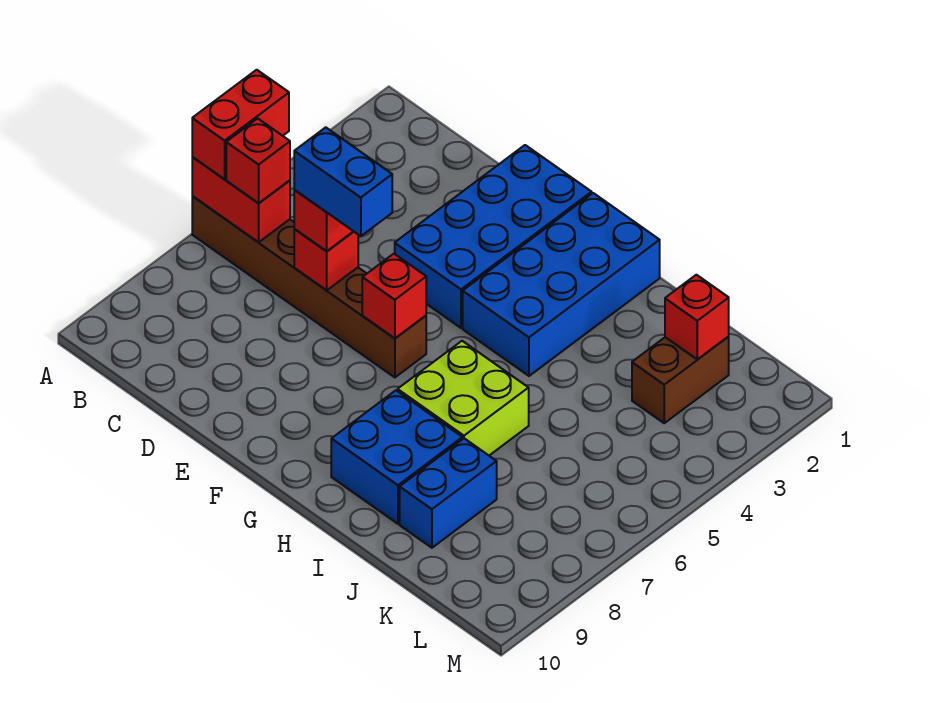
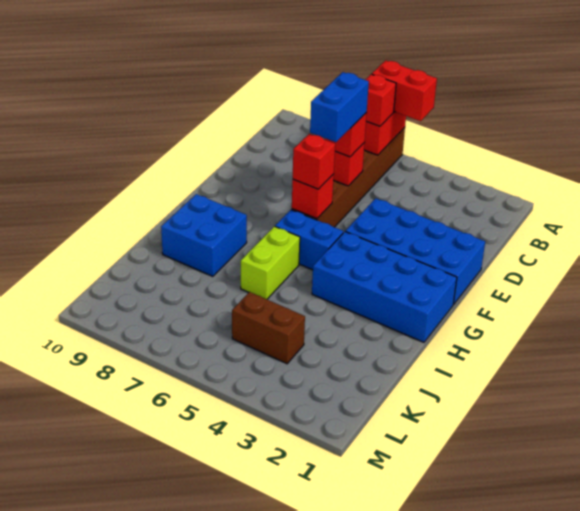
lime brick H6:I7 level 1 -> lime brick H6:I6 level 1
blue brick J8:J9 level 1 -> blue brick G5:G6 level 1
brown brick K2:K3 level 1 -> brown brick K4:K5 level 1
red brick K2 level 2 -> red brick F6 level 3

